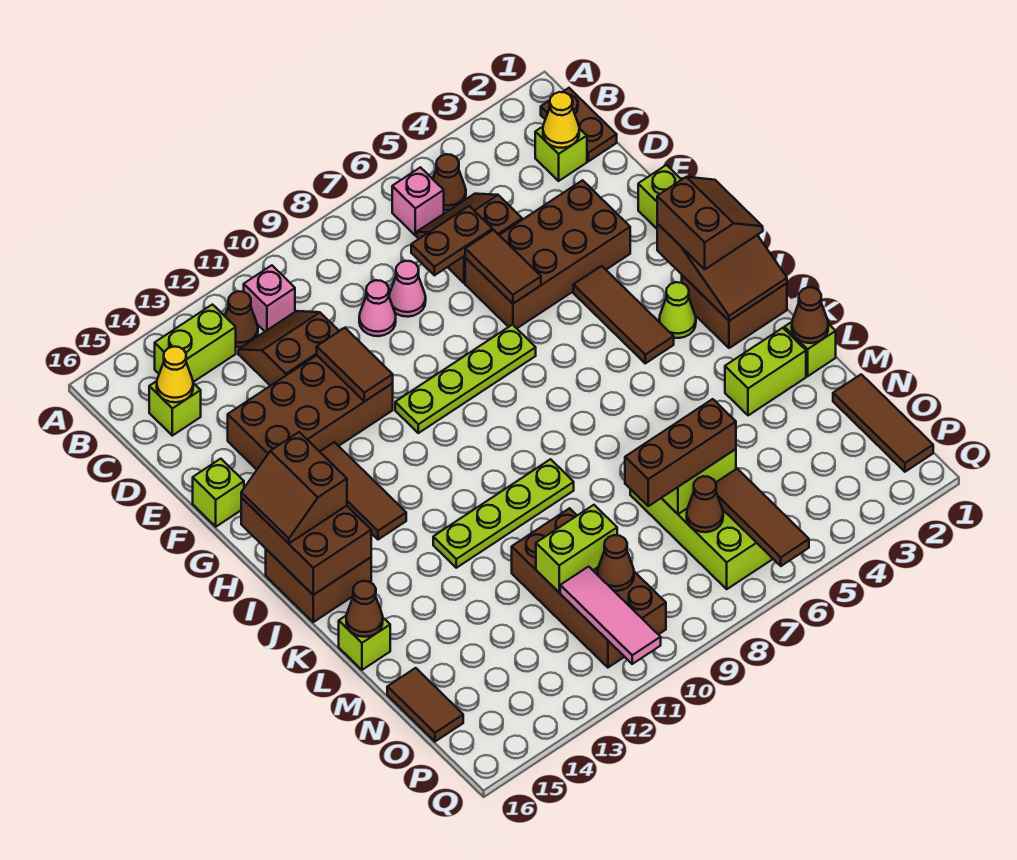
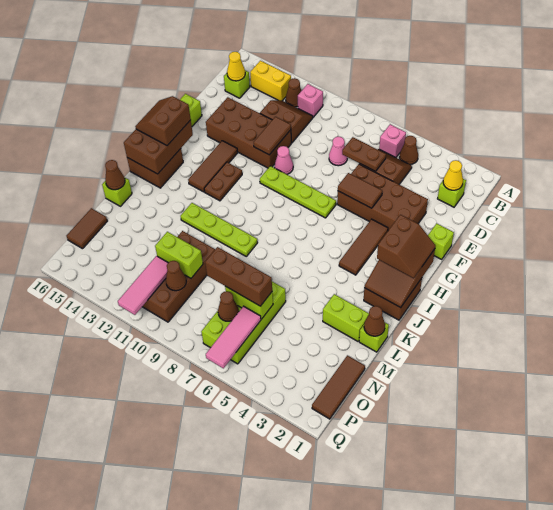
brown plate B1:C1 level 1 -> brown plate H12:I12 level 1
lime brick B13:B14 level 1 -> yellow brick B13:B14 level 1
pink cone D9 level 1 -> pink cone F10 level 1
brown tile E6:F6 level 2 -> brown tile F5:F6 level 2
lime cone I3 level 1 -> none
brown tile O6:Q6 level 2 -> pink tile O6:Q6 level 2

